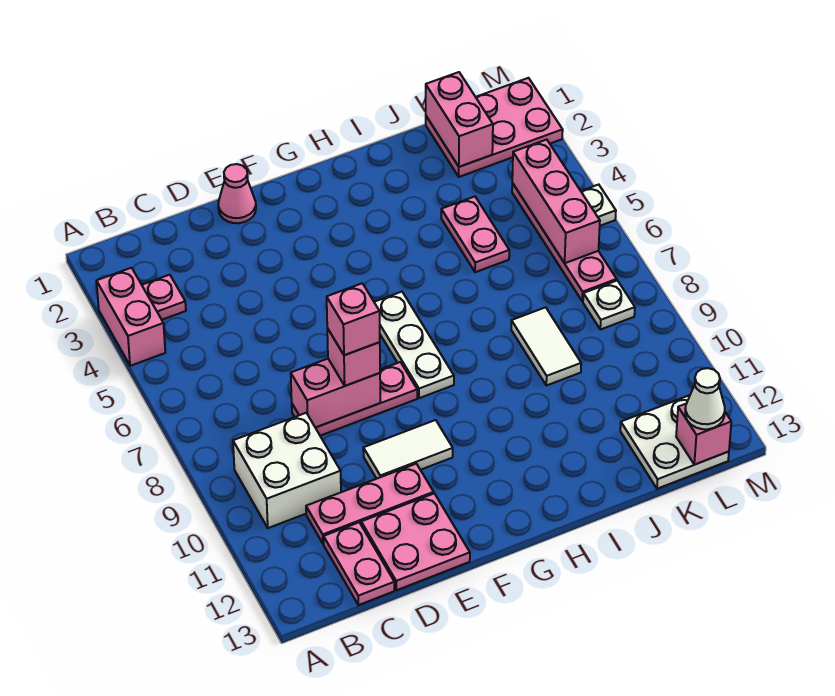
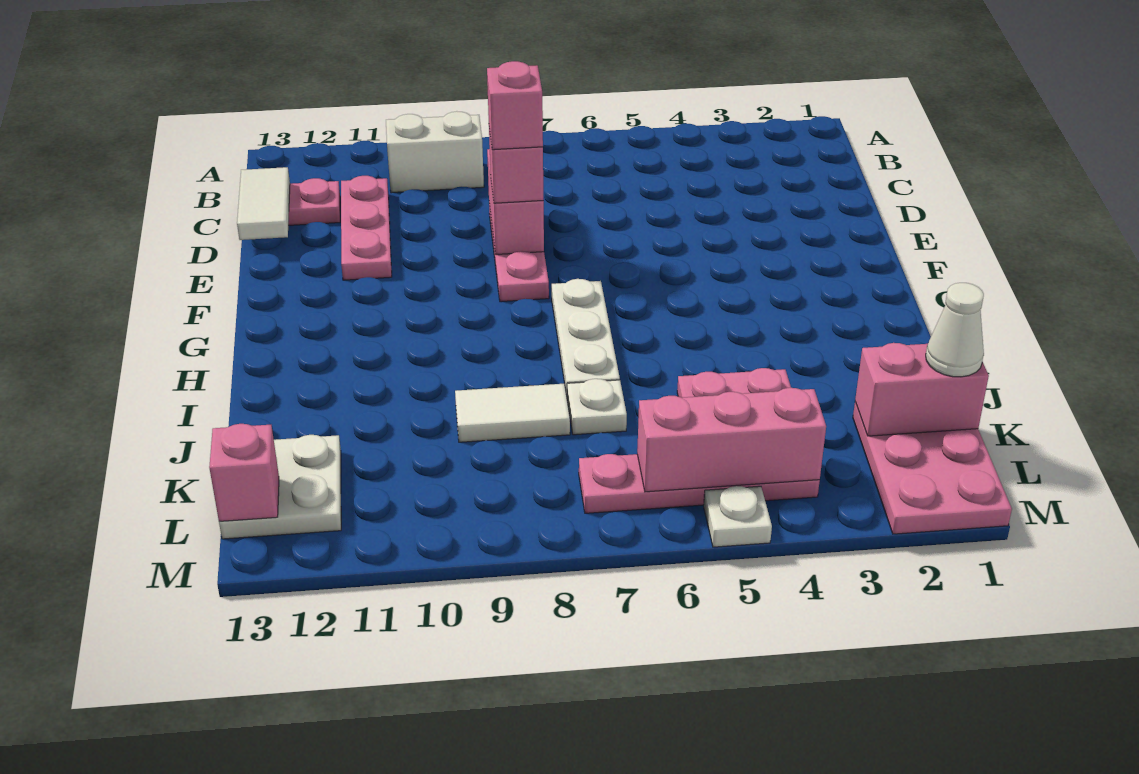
pink brick A3:A4 level 1 -> none
pink plate B3 level 1 -> none
white brick B9:C10 level 1 -> white brick B9:B10 level 1
pink plate D12:E13 level 1 -> none
pink cone E1 level 1 -> none
white tile E10:F10 level 1 -> white tile C13:D13 level 2
white plate G6:G8 level 1 -> white plate G7:I7 level 1
white plate L8 level 1 -> white plate J7 level 1
white cone L13 level 3 -> white cone K1 level 3

